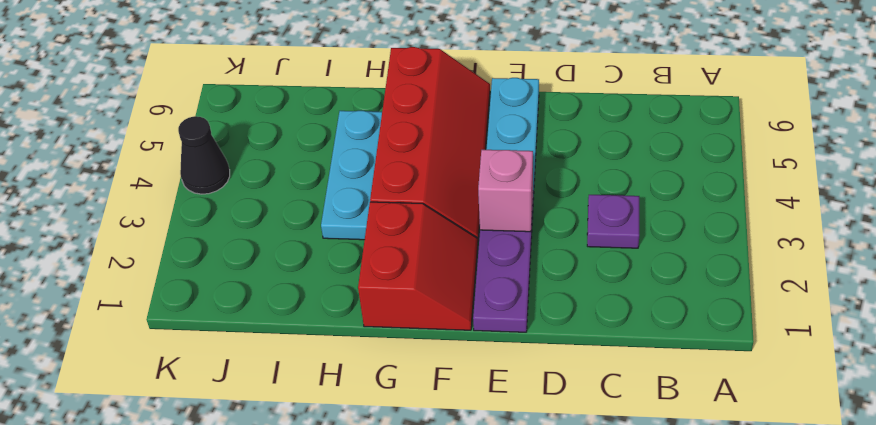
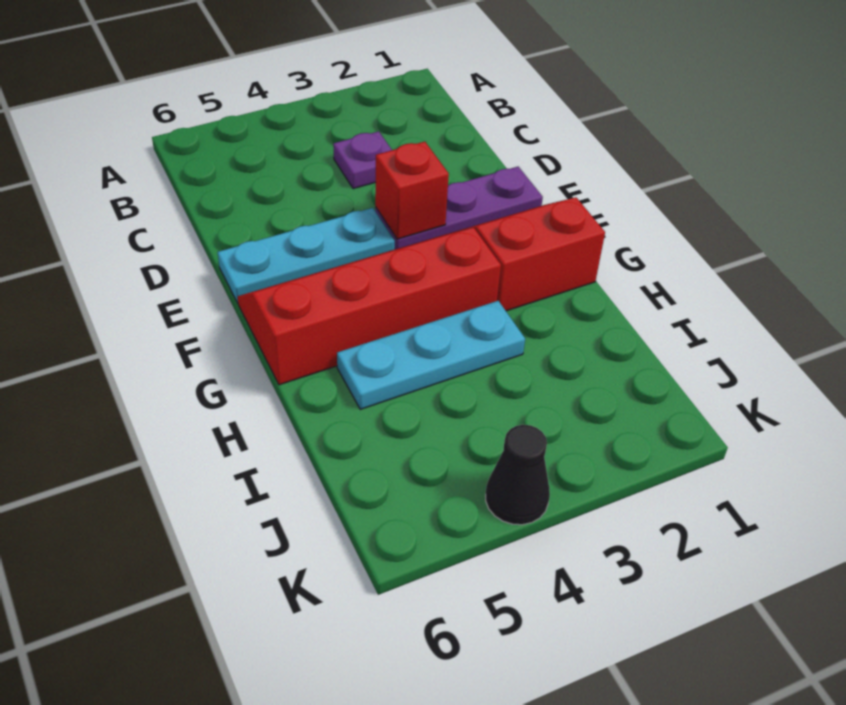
pink brick E3 level 2 -> red brick E3 level 2

